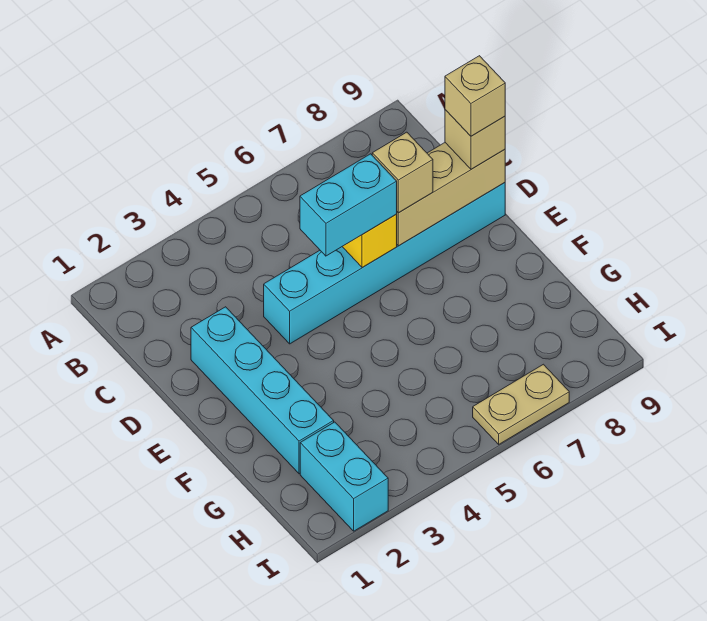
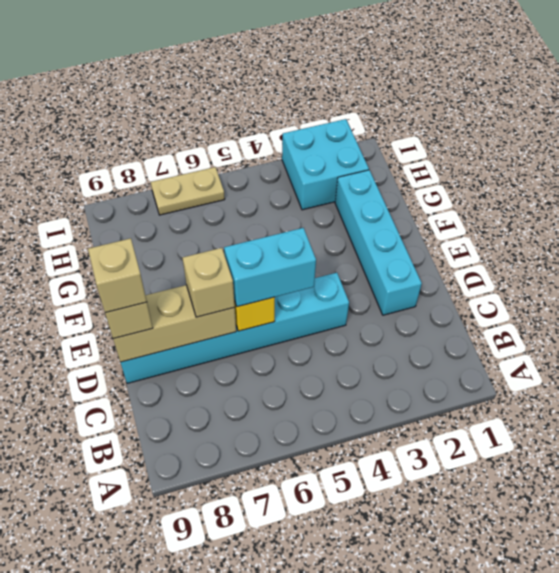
cyan brick H2:I2 level 1 -> cyan brick H2:I3 level 1

